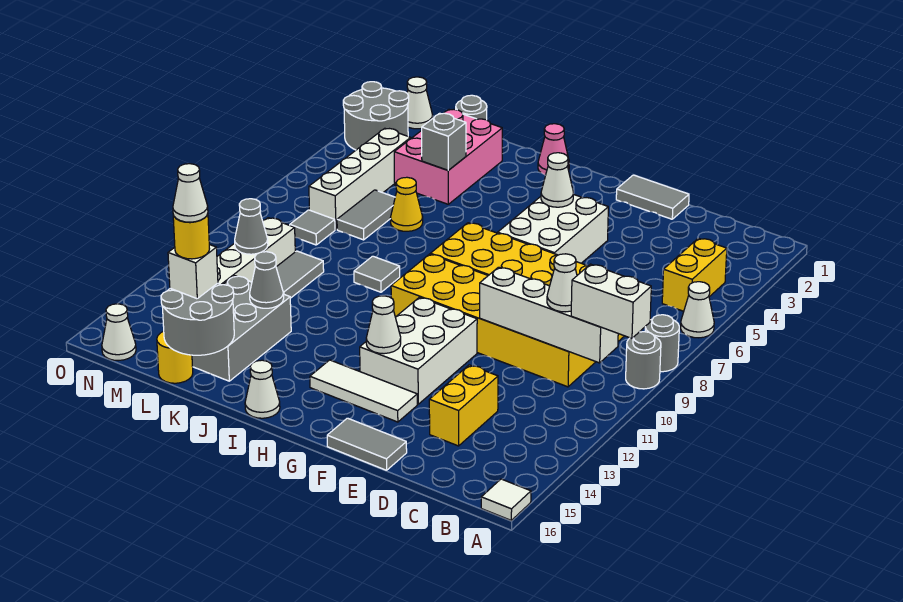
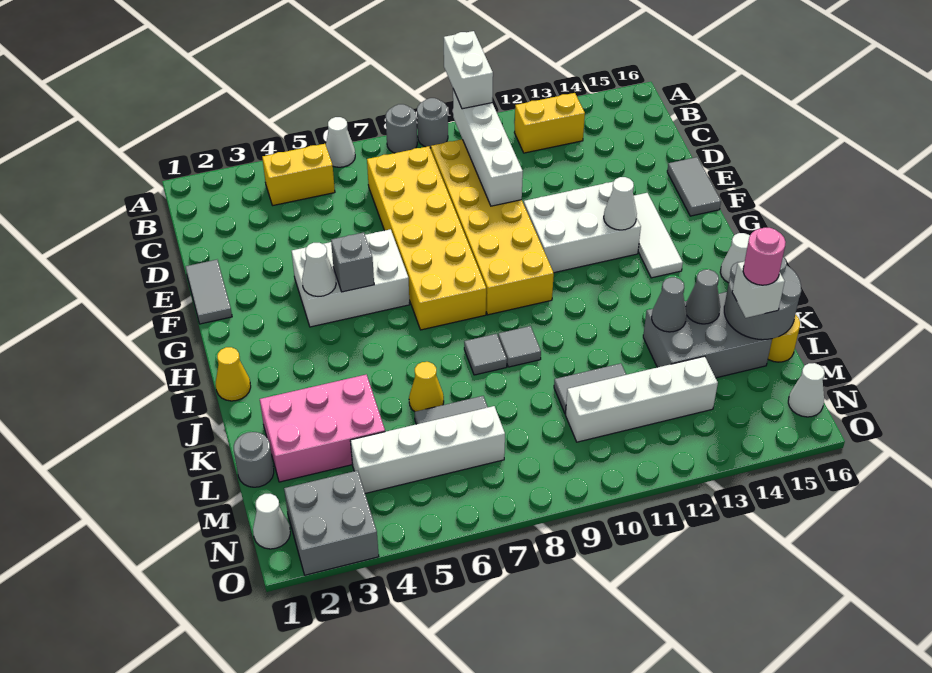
white tile A16 level 1 -> none
white cone C10 level 3 -> none
yellow brick D13:D14 level 1 -> yellow brick B12:B13 level 1
pink cone I1 level 1 -> yellow cone I1 level 1
grey brick K4 level 2 -> grey brick G5 level 2
yellow round brick L15 level 4 -> pink round brick L15 level 4
white cone L15 level 5 -> none
grey tile M8 level 1 -> grey tile J8 level 1
grey cone M11 level 2 -> grey cone K14 level 2
grey round brick N2:O3 level 1 -> grey brick N2:O3 level 1

